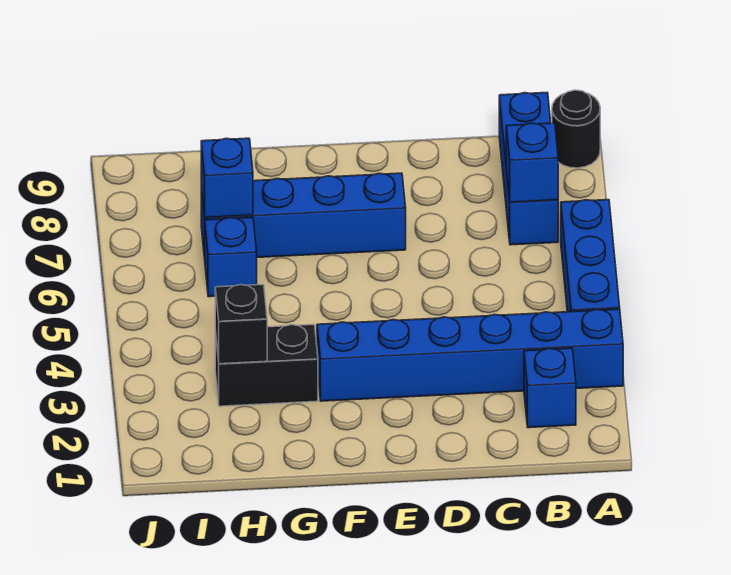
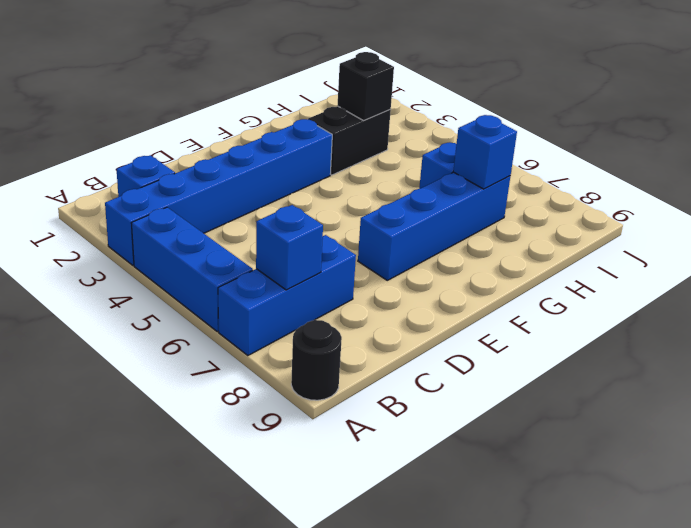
blue brick B7:B9 level 1 -> blue brick A7:C7 level 1

